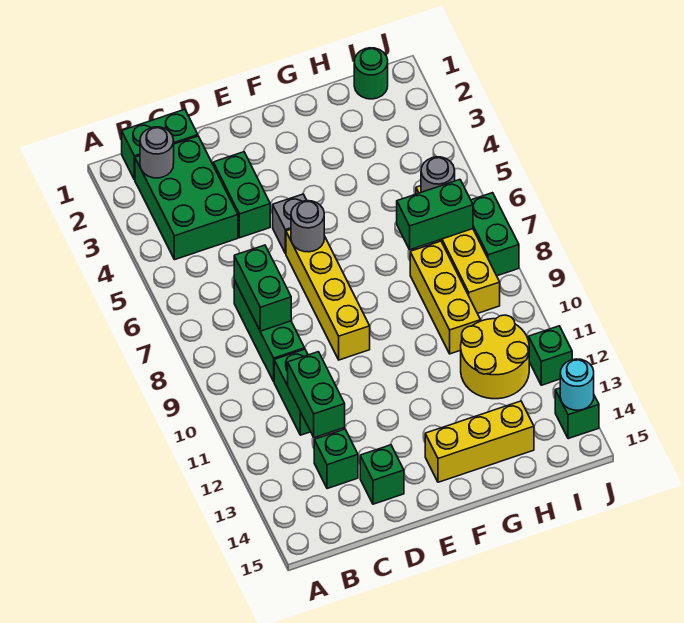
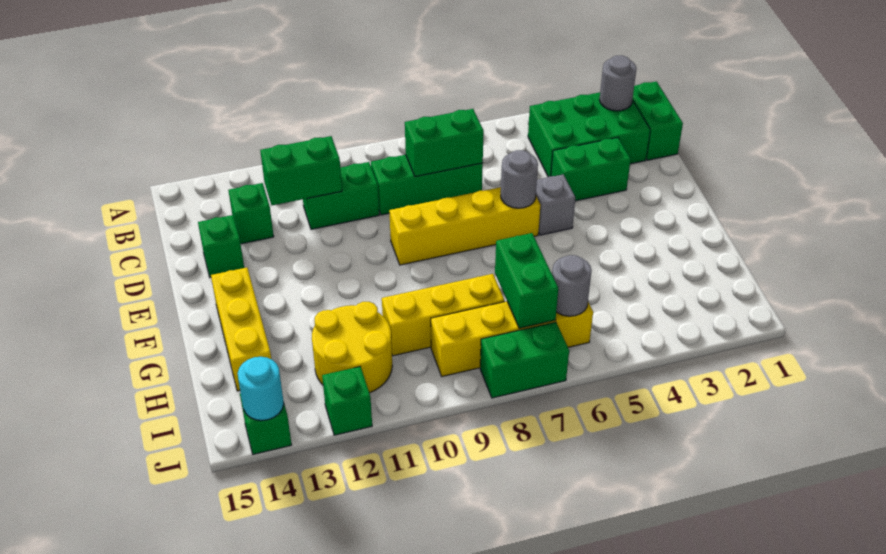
green round brick I1 level 1 -> none

